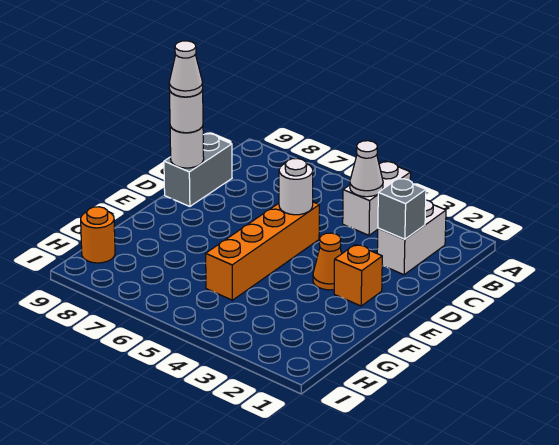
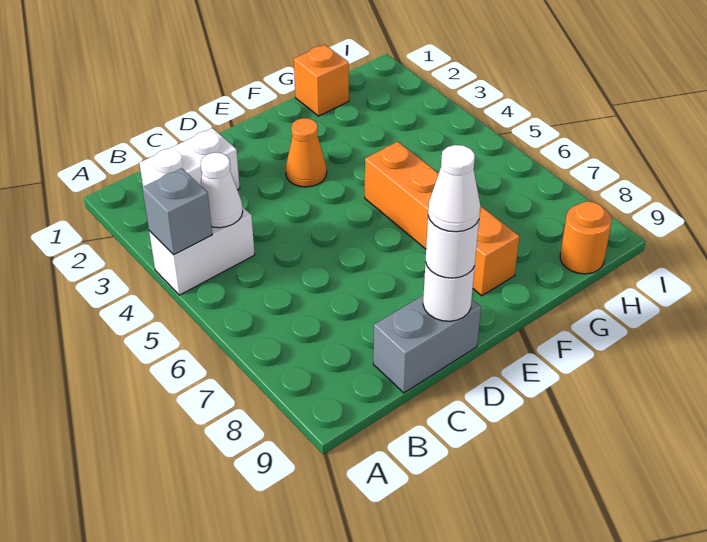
grey brick C2 level 2 -> grey brick A4 level 2
orange brick D5:G5 level 1 -> orange brick F5:F8 level 1
white round brick D5 level 2 -> none
orange brick E2 level 1 -> orange brick G1 level 1

